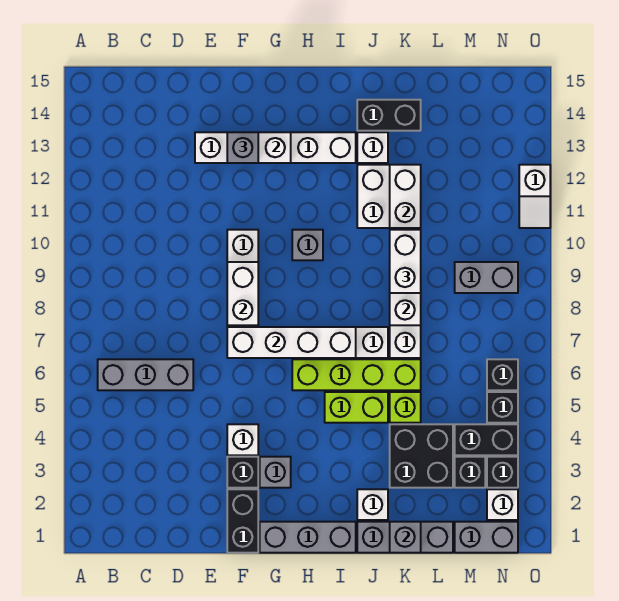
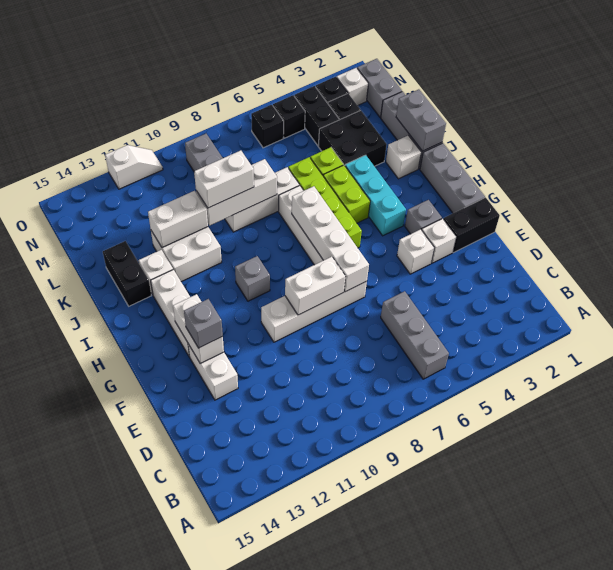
black brick F3 level 1 -> white brick F3 level 1
none -> cyan brick H4:J4 level 1
grey brick K1 level 2 -> grey brick J1:K1 level 2

